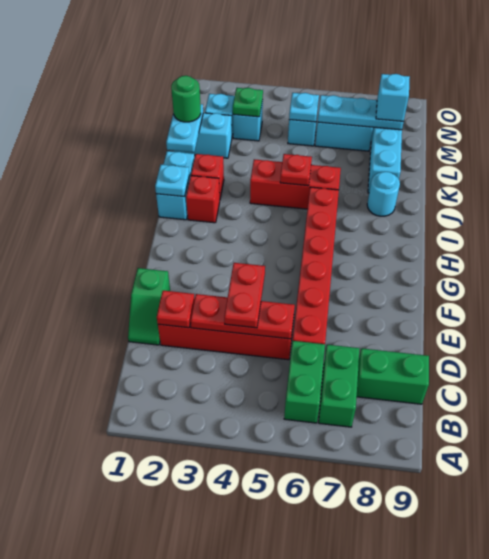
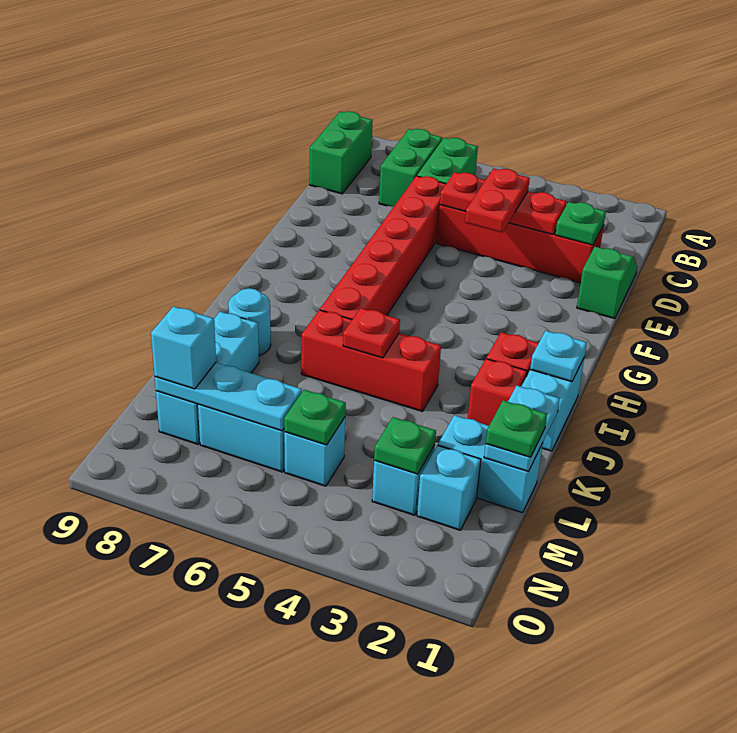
green brick C8:C9 level 1 -> green brick B9:C9 level 1
red plate D2 level 2 -> green plate D2 level 2
green round brick L1 level 3 -> green plate L1 level 3
cyan plate M5 level 2 -> green plate M5 level 2

